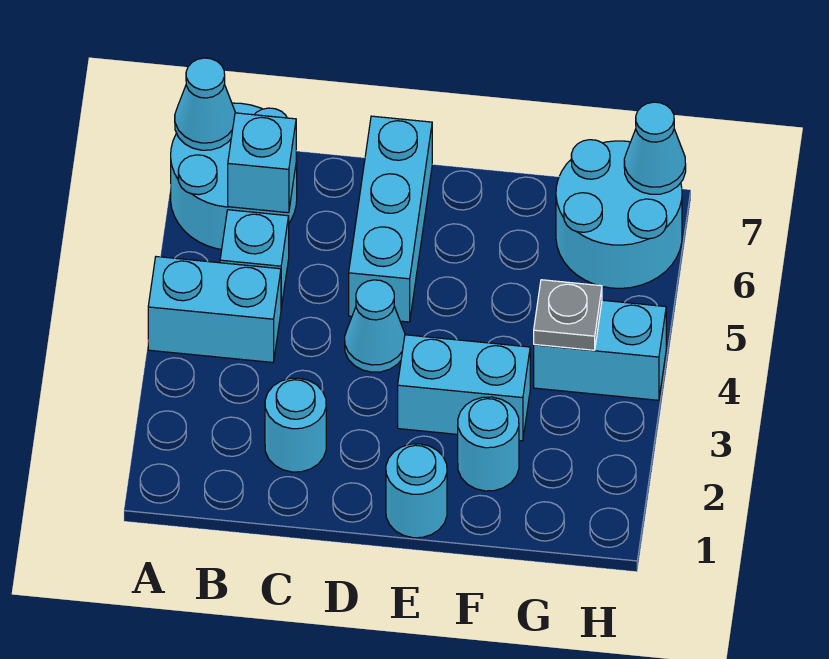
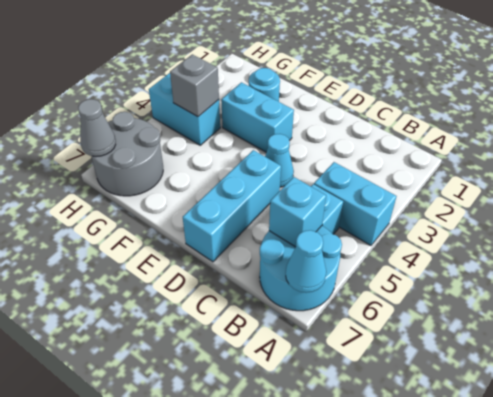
cyan round brick C2 level 1 -> none
cyan round brick E1 level 1 -> none
grey plate G4 level 2 -> grey brick G4 level 2
cyan round brick G6:H7 level 1 -> grey round brick G6:H7 level 1
cyan cone H7 level 2 -> grey cone H7 level 2

